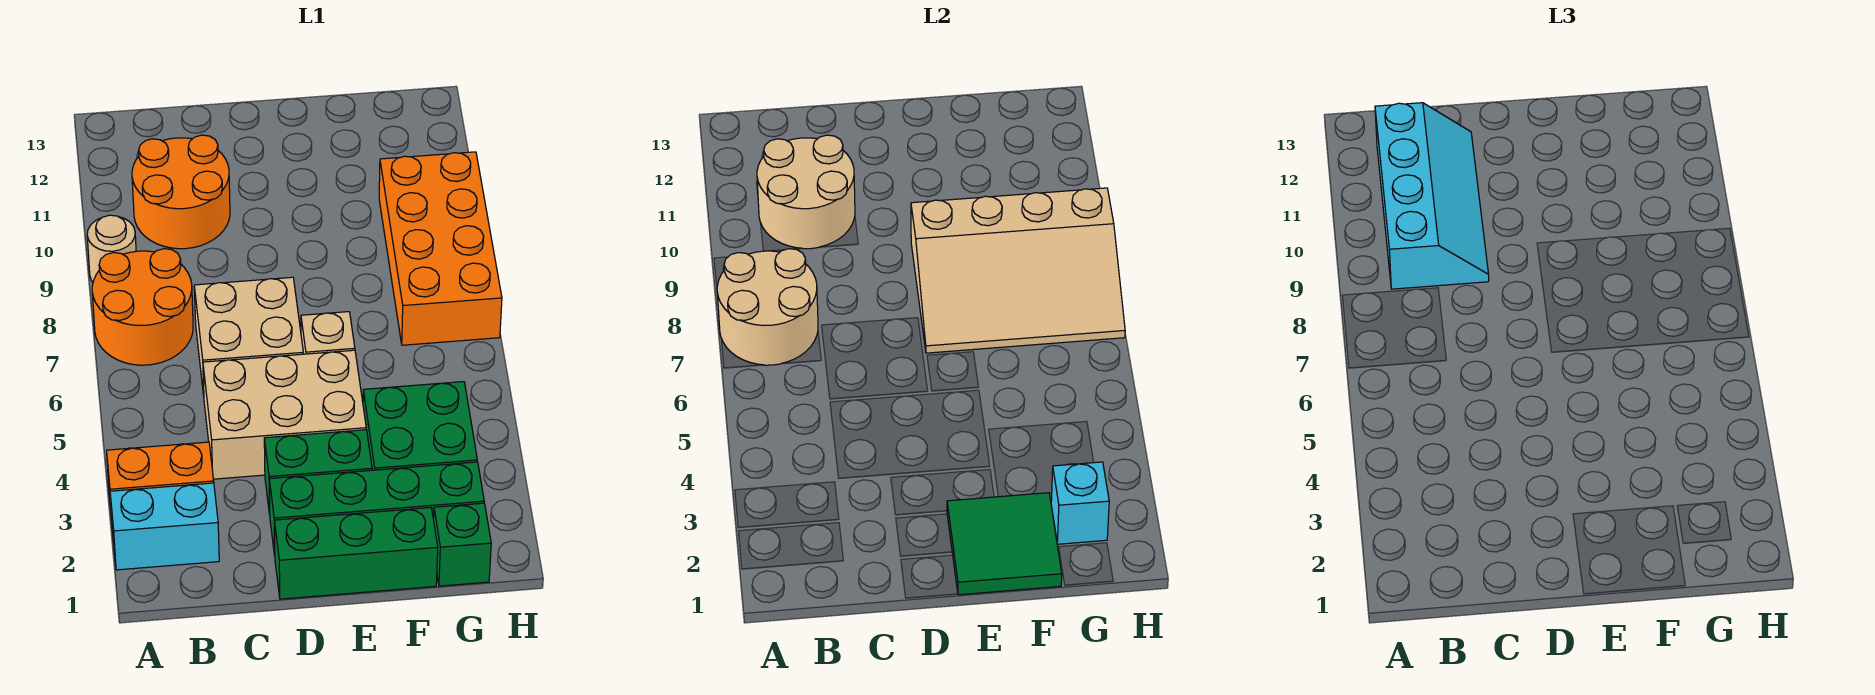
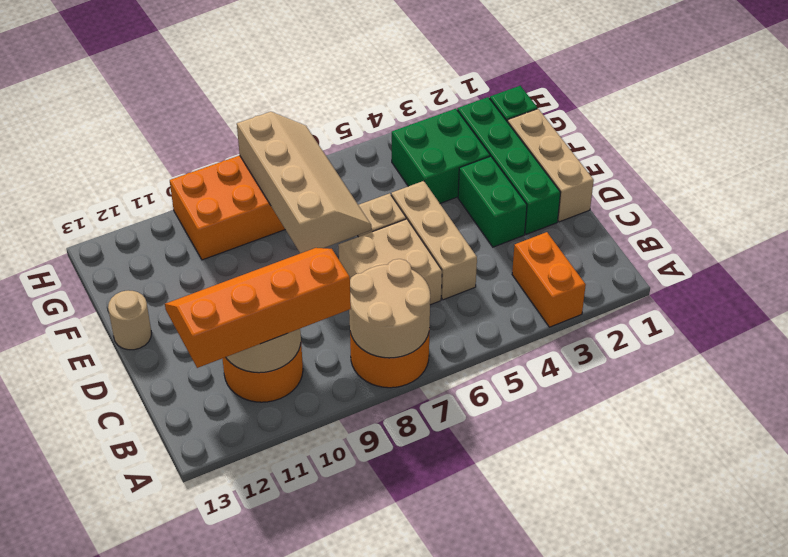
cyan brick A2:B2 level 1 -> none
tan round brick A9 level 1 -> tan round brick E13 level 1
cyan slope B9:C12 level 3 top B -> orange slope B9:C12 level 3 top B
tan brick C4:E5 level 1 -> tan brick C5:E5 level 1
green brick D1:F1 level 1 -> tan brick D1:F1 level 1
green tile E1:F2 level 2 -> none
tan slope E7:H9 level 2 top 9 -> tan slope E7:H8 level 2 top 8
cyan brick G2 level 2 -> none

